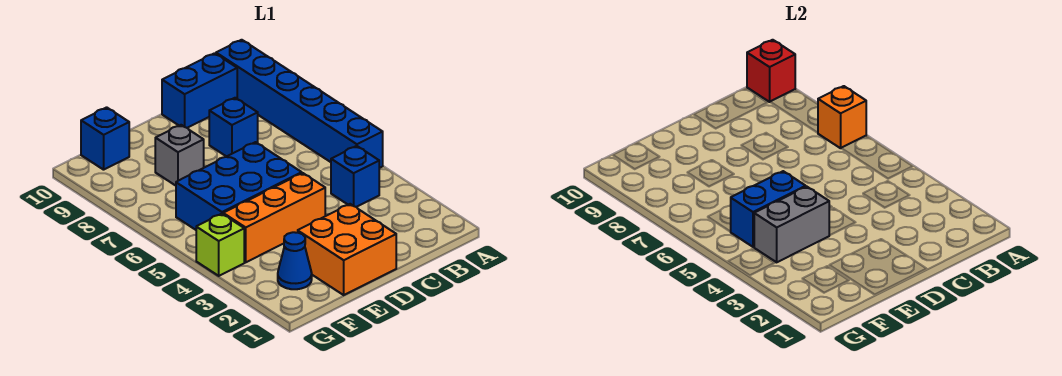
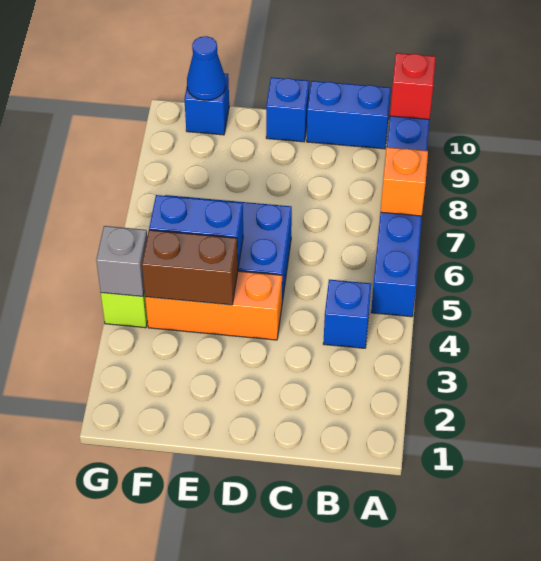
blue brick C8 level 1 -> blue brick D10 level 1
orange brick D1:E2 level 1 -> none
grey brick E4:F4 level 2 -> brown brick E4:F4 level 2
grey brick E8 level 1 -> grey brick G4 level 2
blue cone F2 level 1 -> blue cone F10 level 2

